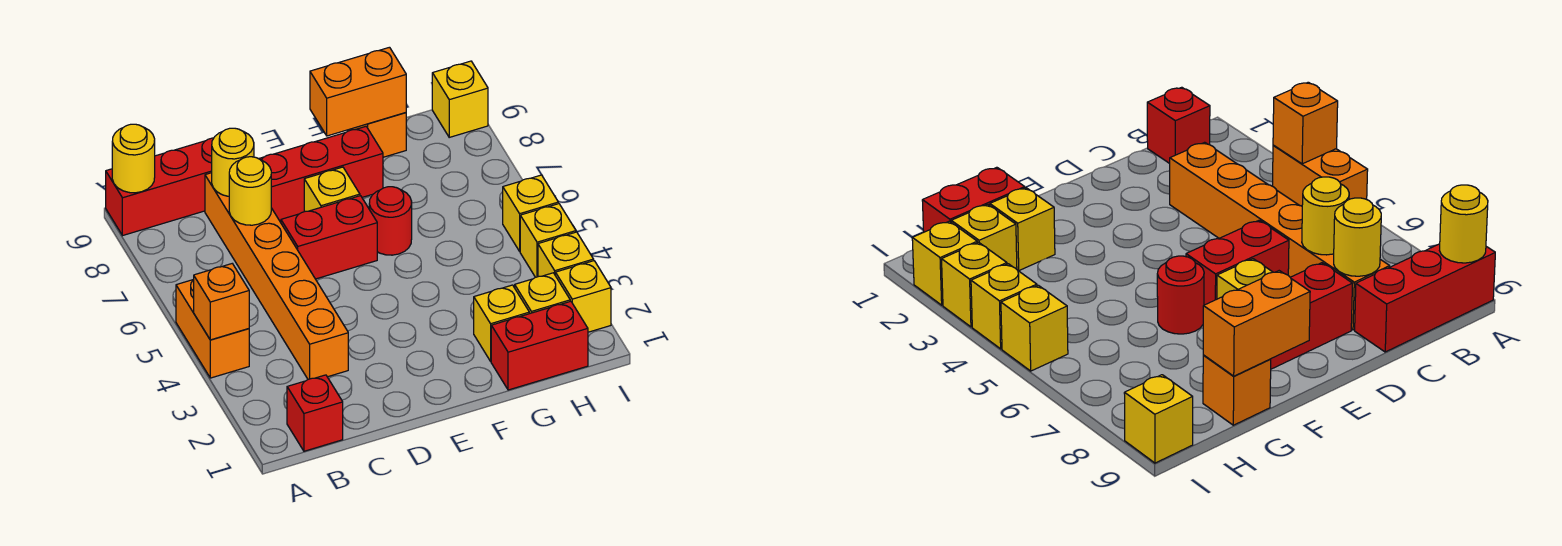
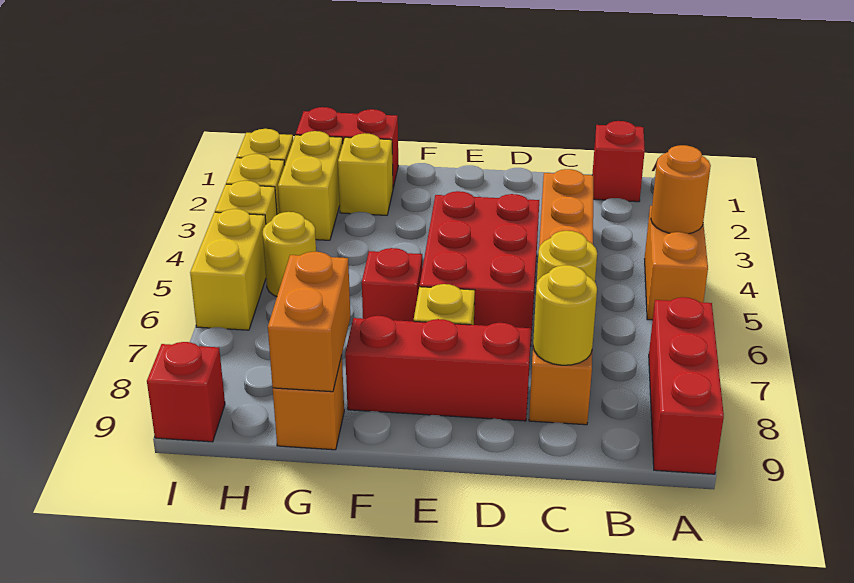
orange brick A4 level 2 -> orange round brick A4 level 2
red brick A9:C9 level 1 -> red brick A7:A9 level 1
yellow round brick A9 level 2 -> yellow round brick H5 level 1
red brick D6:E6 level 1 -> red brick D4:E6 level 1
red round brick F6 level 1 -> red brick F6 level 1
orange brick F9:G9 level 2 -> orange brick G8:G9 level 2
yellow brick H2 level 1 -> yellow brick H2:H3 level 1
yellow brick I5 level 1 -> yellow brick I5:I6 level 1
yellow brick I9 level 1 -> red brick I9 level 1

